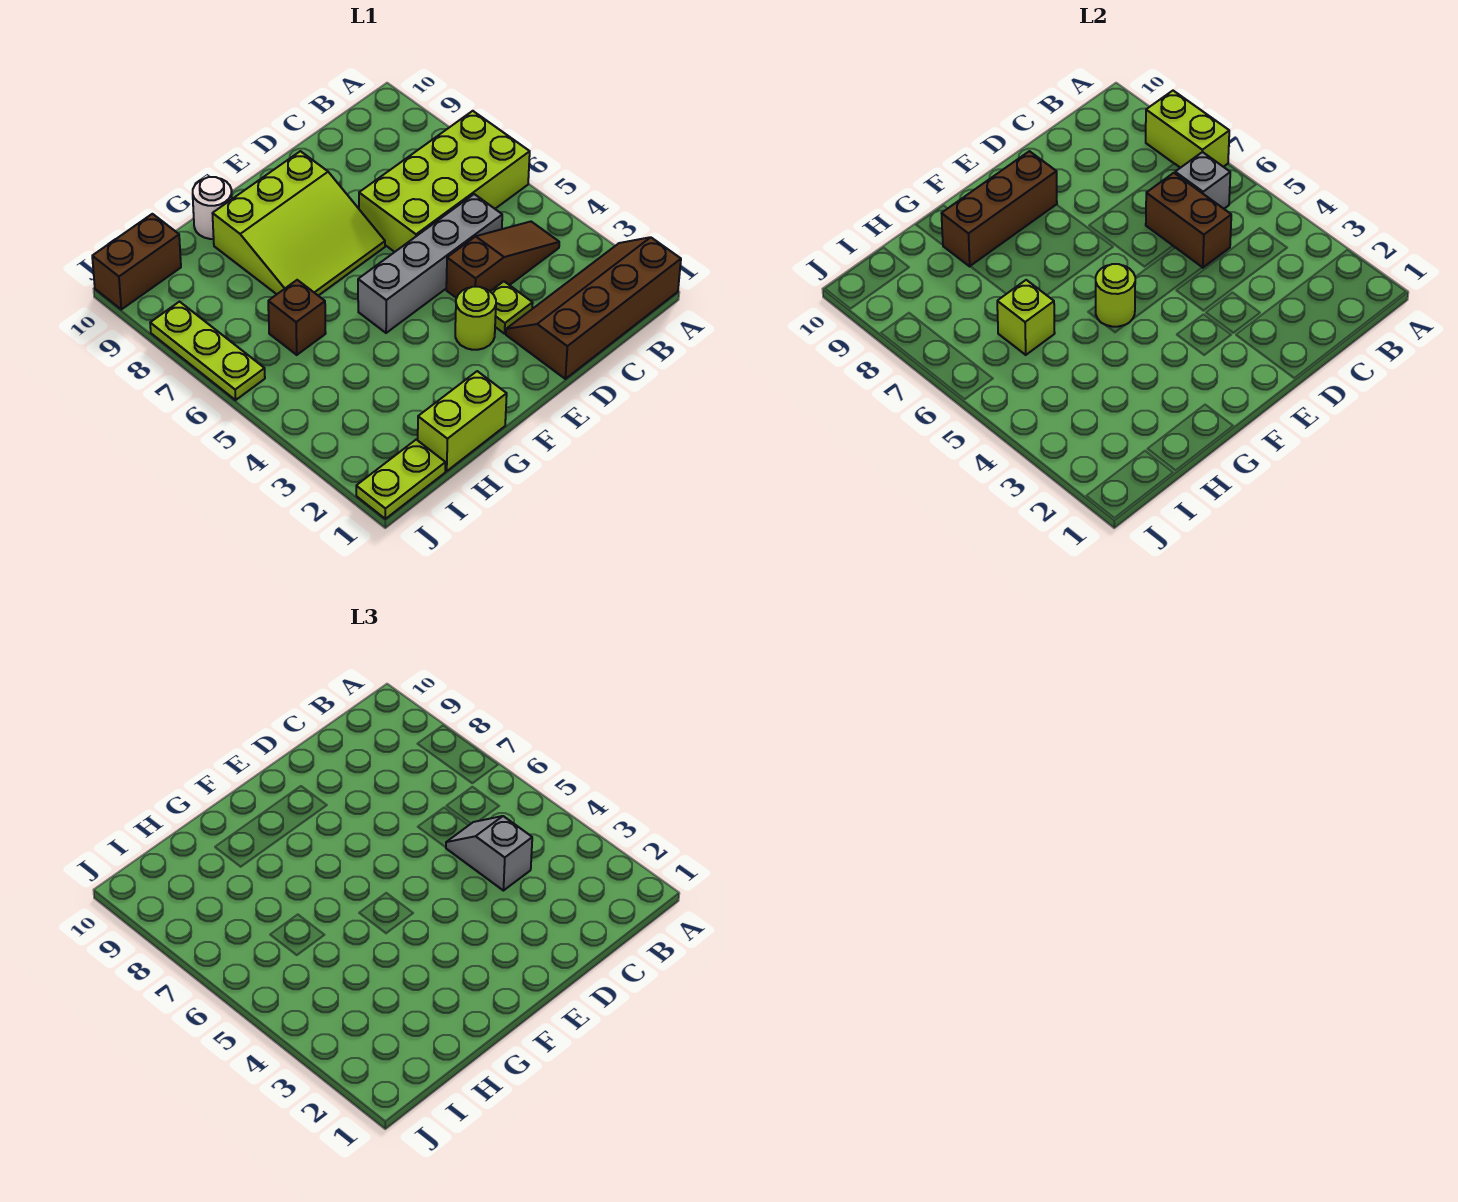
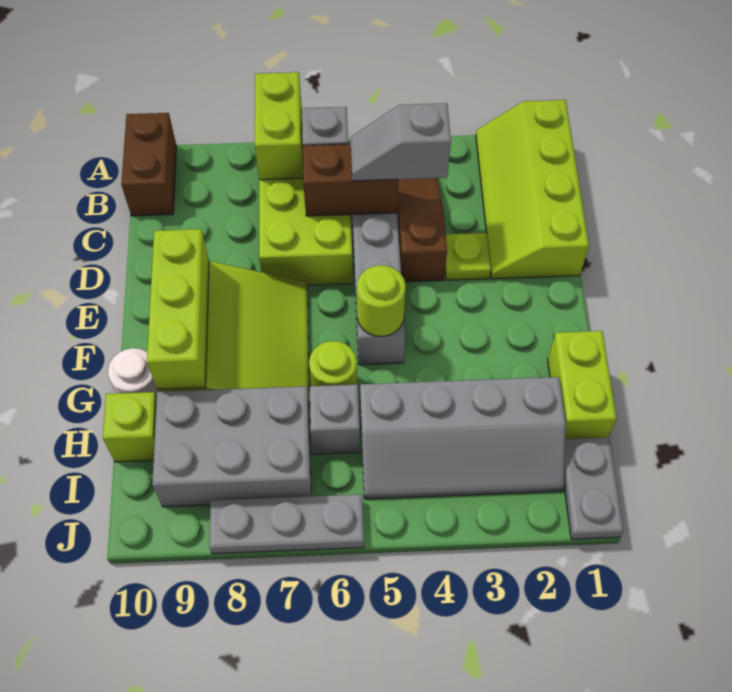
brown slope A1:D2 level 1 top 1 -> lime slope A1:D2 level 1 top 1
lime brick A7:A8 level 2 -> lime brick A7:B7 level 2
lime round brick E3 level 1 -> lime round brick G6 level 1
brown brick E9:G9 level 2 -> lime brick E9:G9 level 2
none -> grey slope H2:I5 level 1 top H
brown brick H6 level 1 -> grey brick H6 level 1
lime brick H6 level 2 -> lime brick H10 level 1
none -> grey brick H7:I9 level 1
lime plate I1:J1 level 1 -> grey plate I1:J1 level 1
brown brick I10:J10 level 1 -> brown brick A10:B10 level 1
lime plate J6:J8 level 1 -> grey plate J6:J8 level 1

